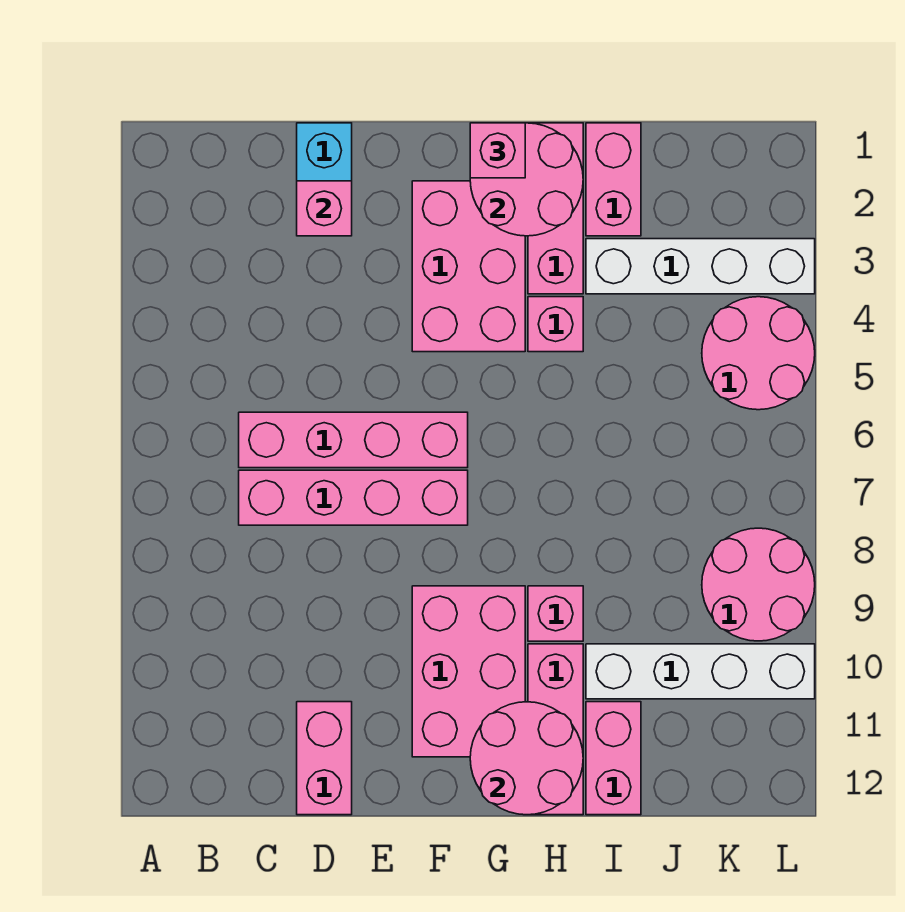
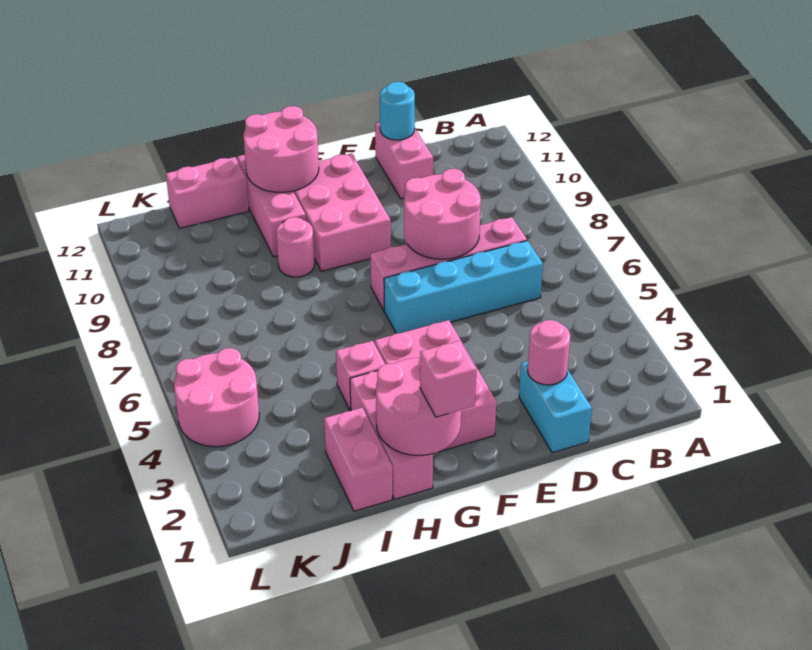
pink brick C6:F6 level 1 -> cyan brick C6:F6 level 1
pink brick D2 level 2 -> pink round brick D2 level 2
none -> cyan round brick D12 level 2
pink brick H9 level 1 -> pink round brick H9 level 1
white brick I3:L3 level 1 -> none
white brick I10:L10 level 1 -> none
pink brick I11:I12 level 1 -> pink brick I12:J12 level 1
pink round brick K8:L9 level 1 -> pink round brick D7:E8 level 2

